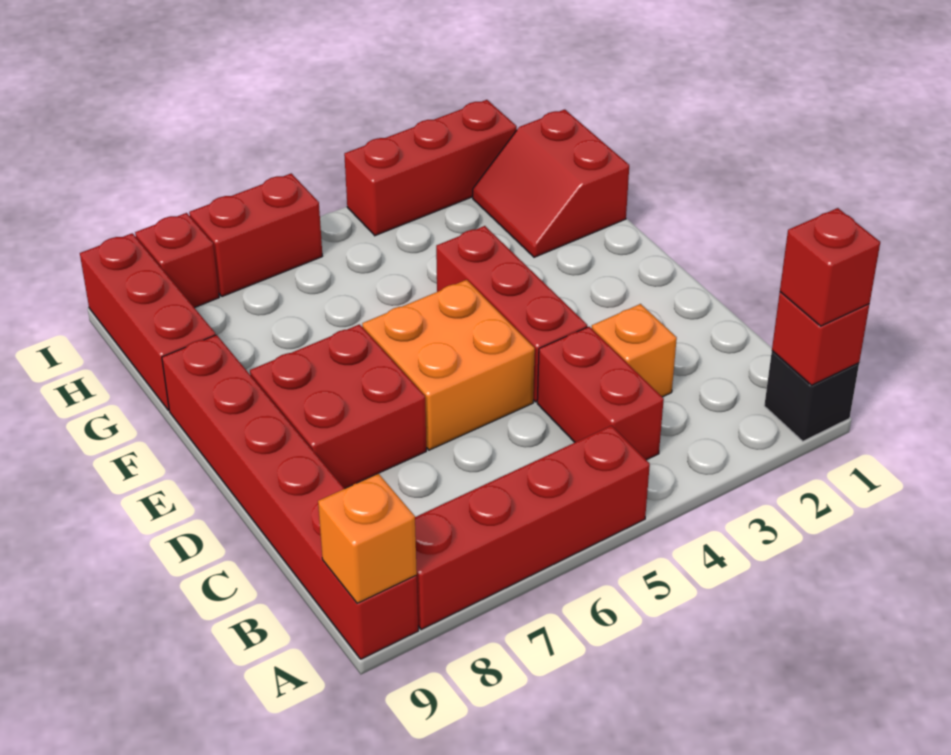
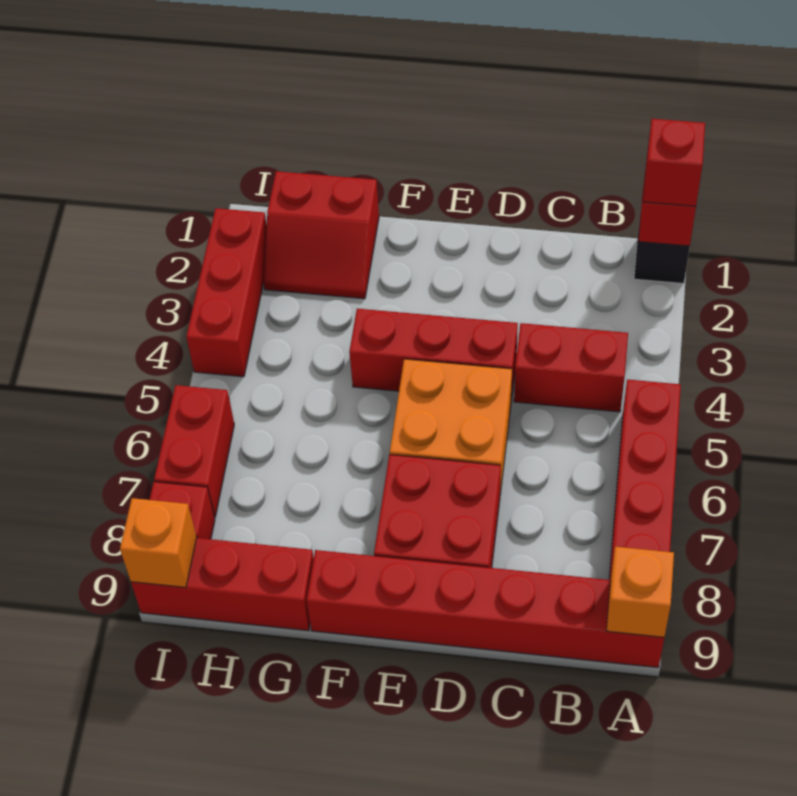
orange brick C3 level 1 -> orange brick I9 level 2

